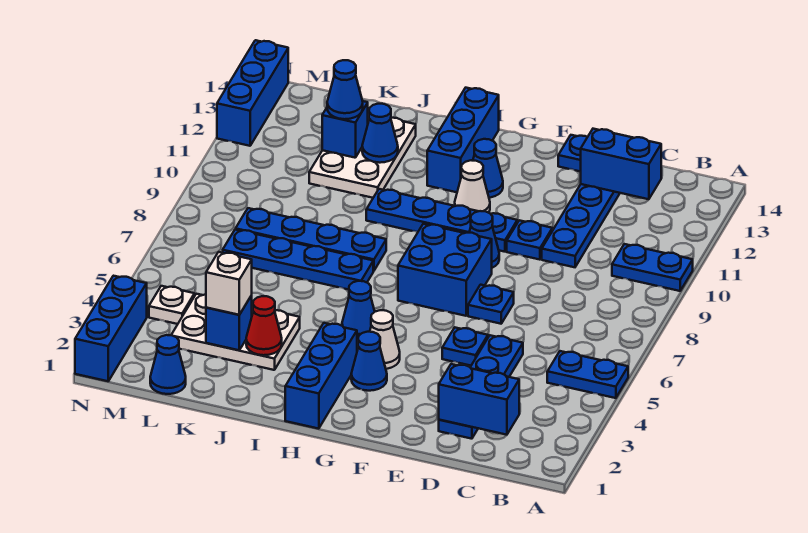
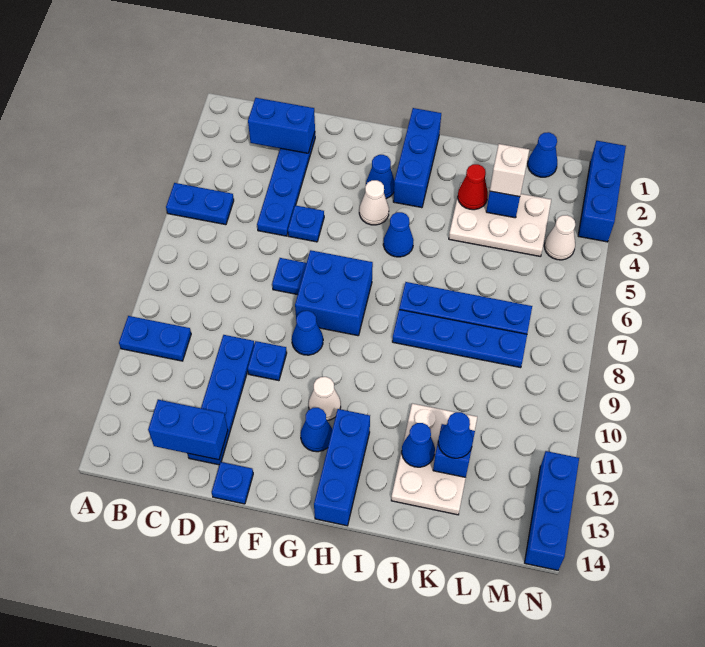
blue plate F10:I10 level 1 -> none
white plate M4 level 1 -> white cone M4 level 1

